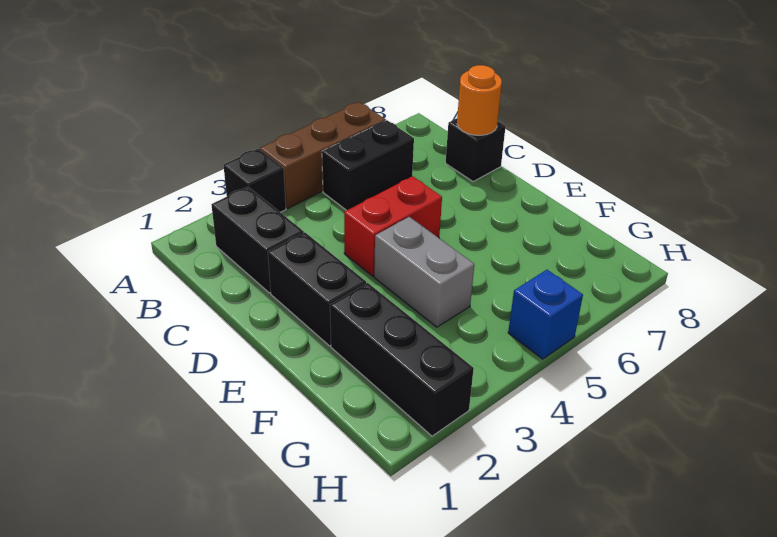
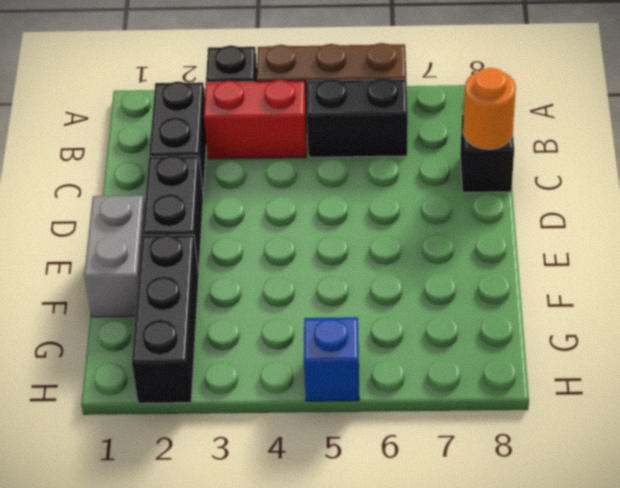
red brick D4:D5 level 1 -> red brick B3:B4 level 1
grey brick E4:F4 level 1 -> grey brick E1:F1 level 1

